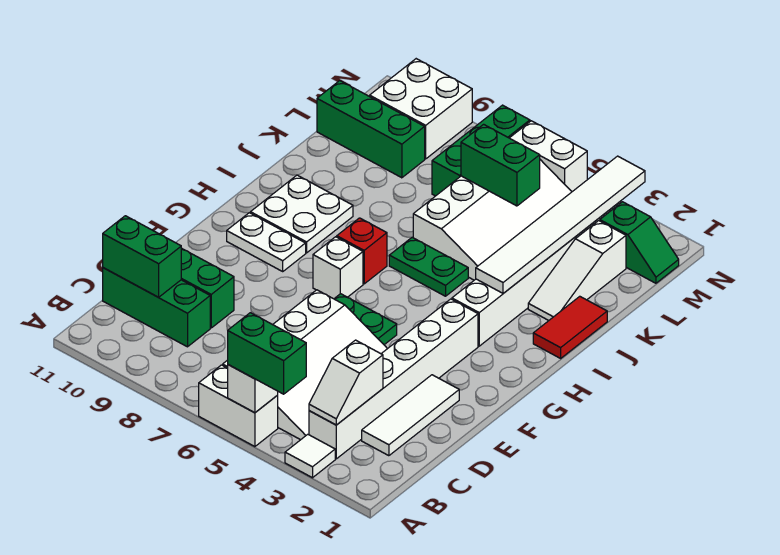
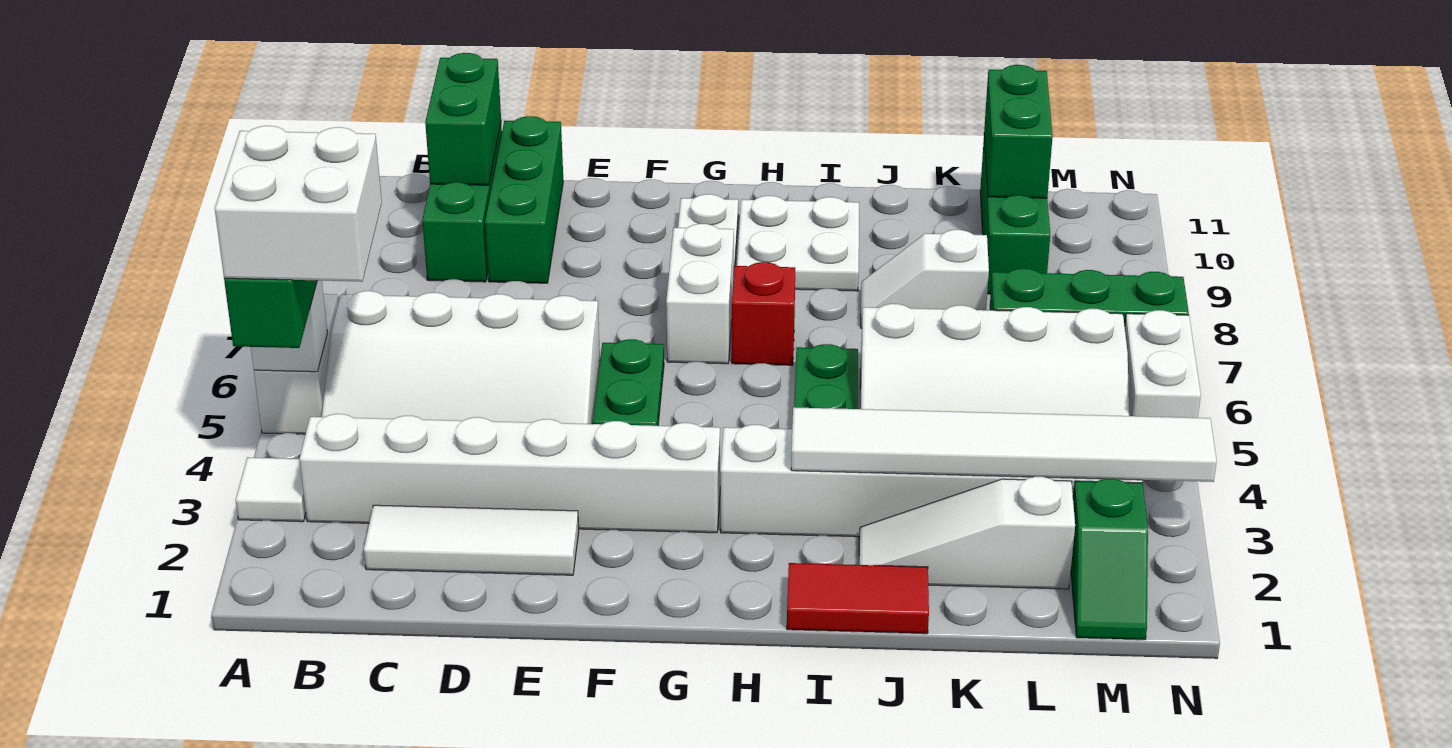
white slope B3:C3 level 2 top C -> white slope J8:K8 level 1 top K
white brick G7 level 1 -> white brick G7:G8 level 1
green brick L5:L6 level 2 -> green brick L10:L11 level 2
white brick M9:N10 level 1 -> white brick A4:B5 level 4

